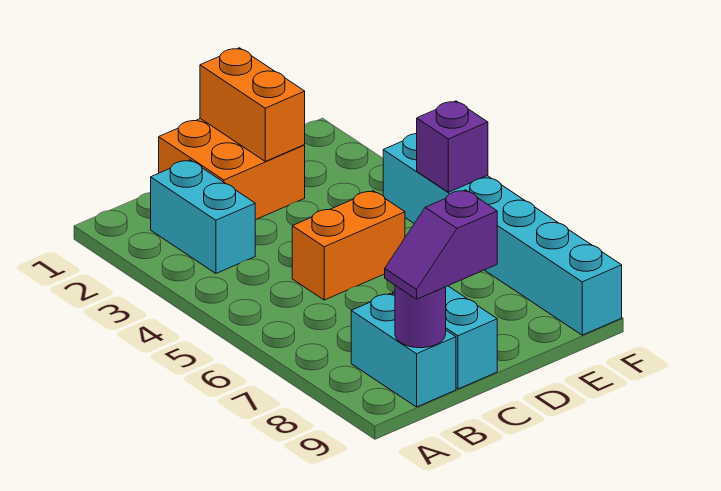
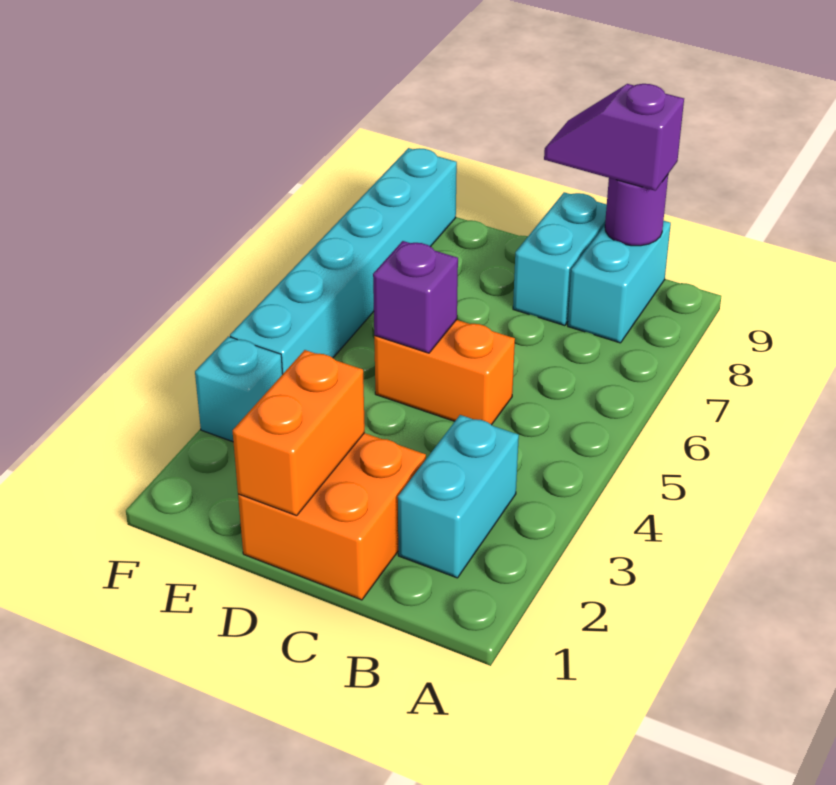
purple slope B9:C9 level 3 top C -> purple slope B9:C9 level 3 top B
none -> cyan brick F3 level 1
purple brick F5 level 2 -> purple brick D5 level 2

